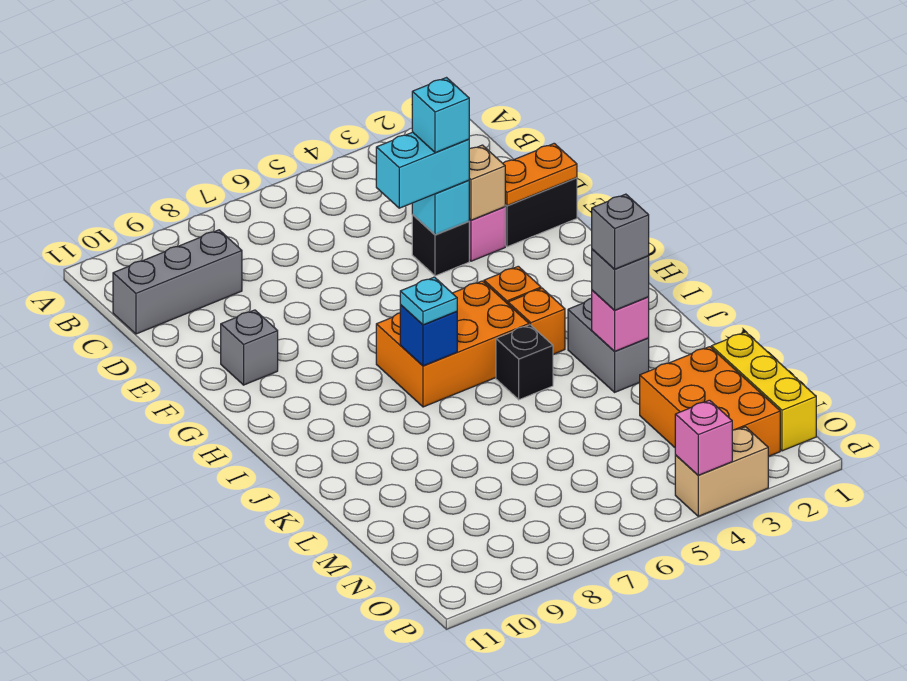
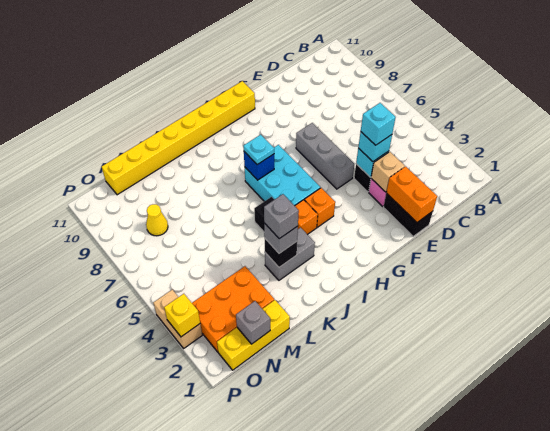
grey brick C9:C11 level 1 -> grey brick F5:F7 level 1
orange plate E1:E2 level 2 -> orange brick E1:E2 level 2
cyan brick E4:E5 level 3 -> cyan brick E4 level 3
grey brick F10 level 1 -> grey brick N1 level 2
none -> yellow brick G11:N11 level 1
orange brick H5:I7 level 1 -> cyan brick H5:I7 level 1
pink brick K3 level 2 -> black brick K3 level 2
none -> yellow cone N8 level 1
none -> yellow brick P3 level 2
pink brick P4 level 2 -> none

